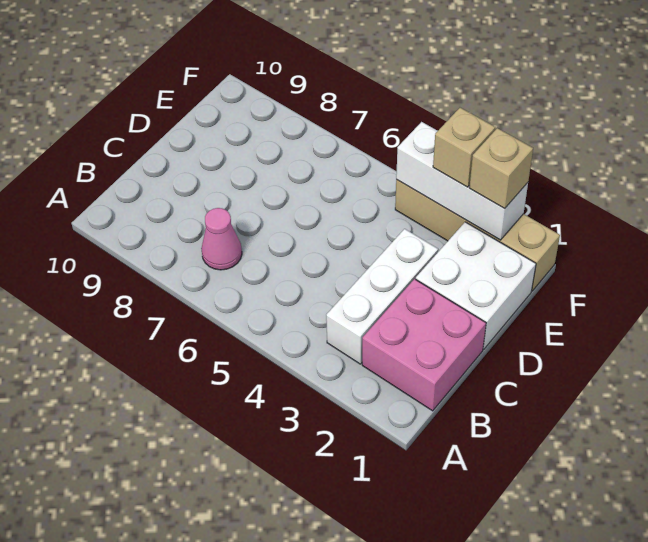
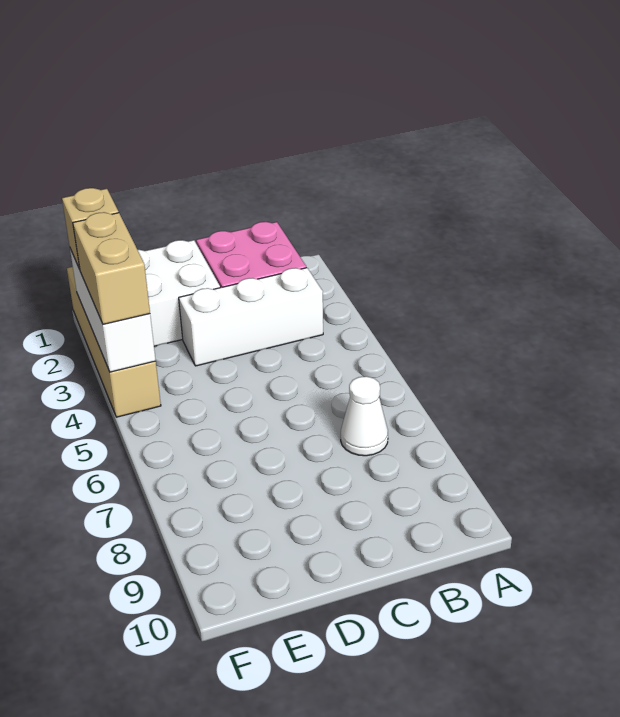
pink cone B7 level 1 -> white cone B7 level 1
tan brick F3 level 3 -> tan brick F3:F4 level 3

